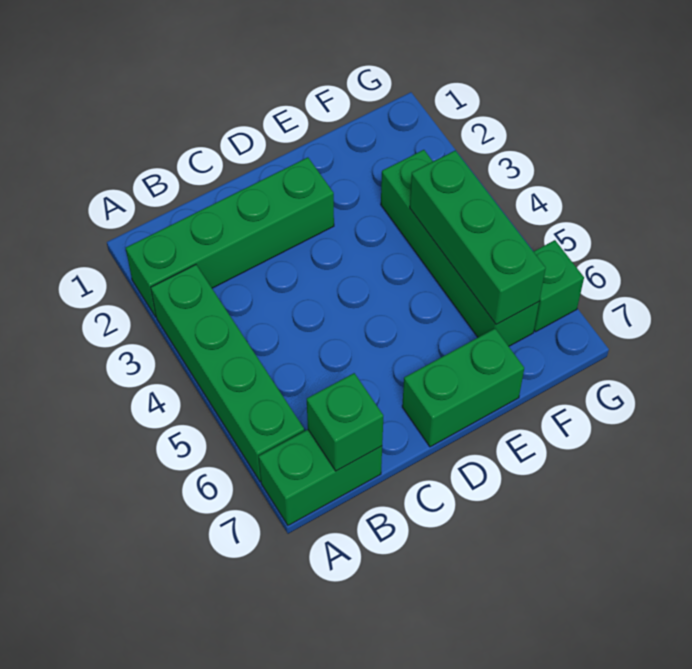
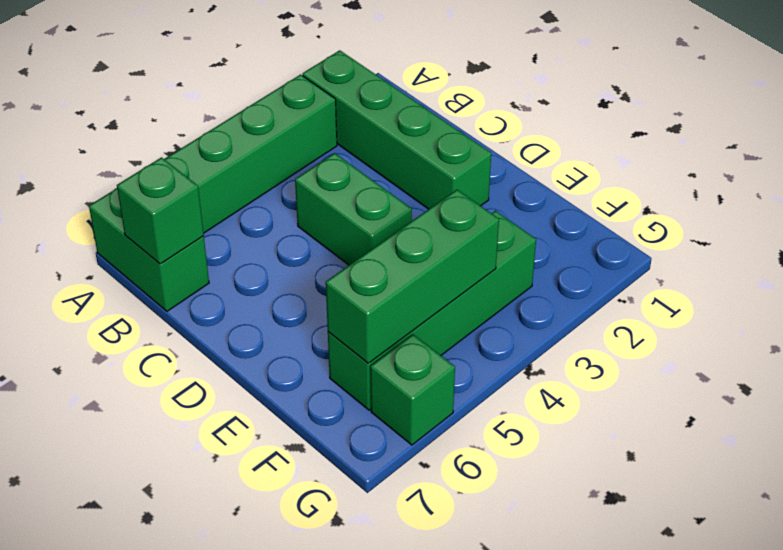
green brick D7:E7 level 1 -> green brick C4:D4 level 1

